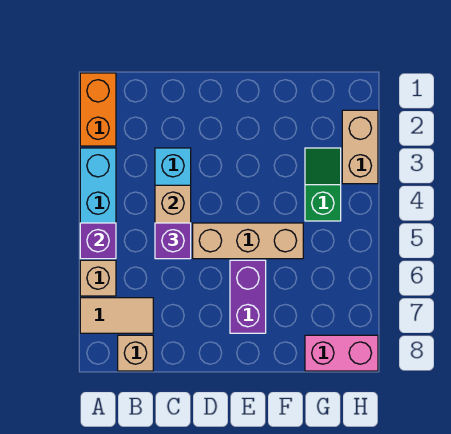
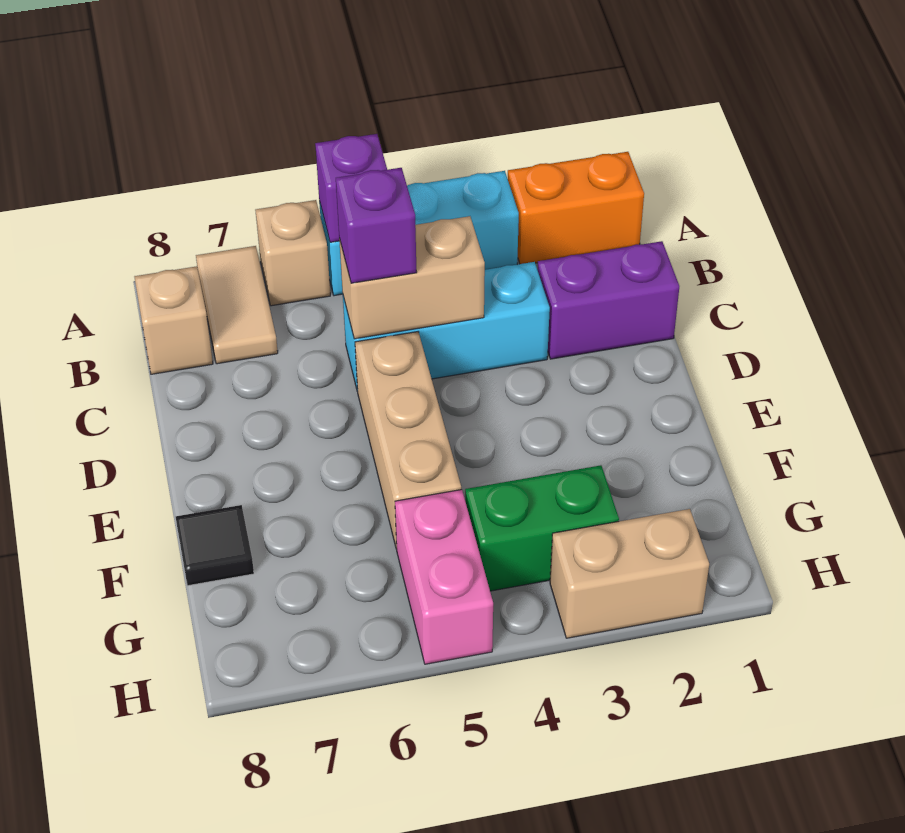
purple brick E6:E7 level 1 -> purple brick C1:C2 level 1
none -> black tile F8 level 1
green slope G3:G4 level 1 top 4 -> green brick G3:G4 level 1
pink brick G8:H8 level 1 -> pink brick G5:H5 level 1

